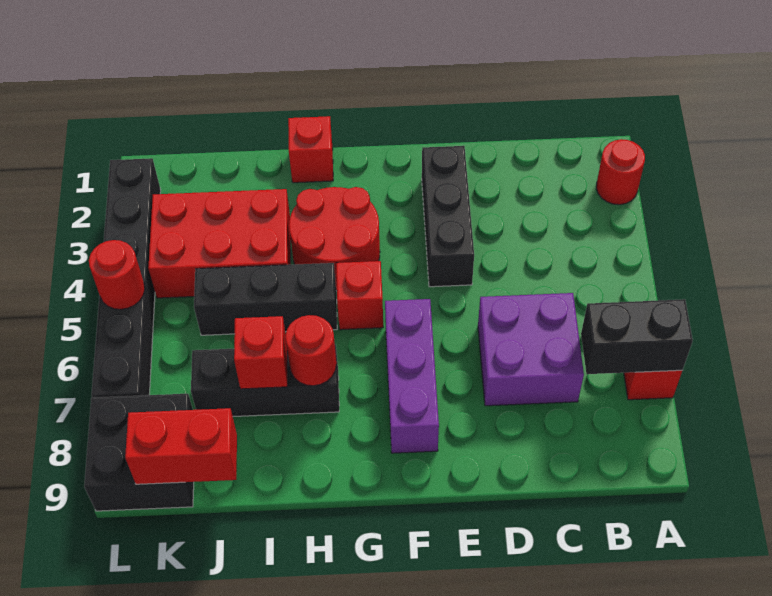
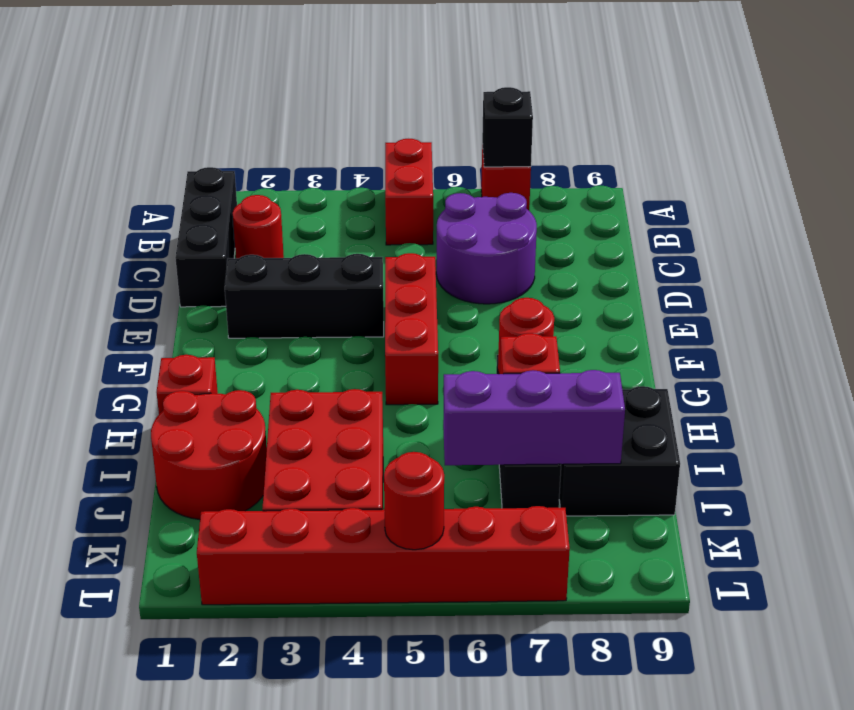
red round brick A2 level 1 -> red round brick C2 level 1
black brick A7:B7 level 2 -> black brick A7 level 2
purple brick C6:D7 level 1 -> purple round brick C6:D7 level 1
purple brick F6:F8 level 1 -> purple brick J6:J8 level 2
red round brick G3:H4 level 1 -> red round brick I1:J2 level 1
red brick G5 level 1 -> red brick E5:G5 level 1
black brick H5:J5 level 1 -> black brick B1:D1 level 1
red brick J9:K9 level 2 -> red brick A5:B5 level 1
black brick K8:L9 level 1 -> black brick I8:J9 level 1
black brick L2:L7 level 1 -> red brick L2:L7 level 1

